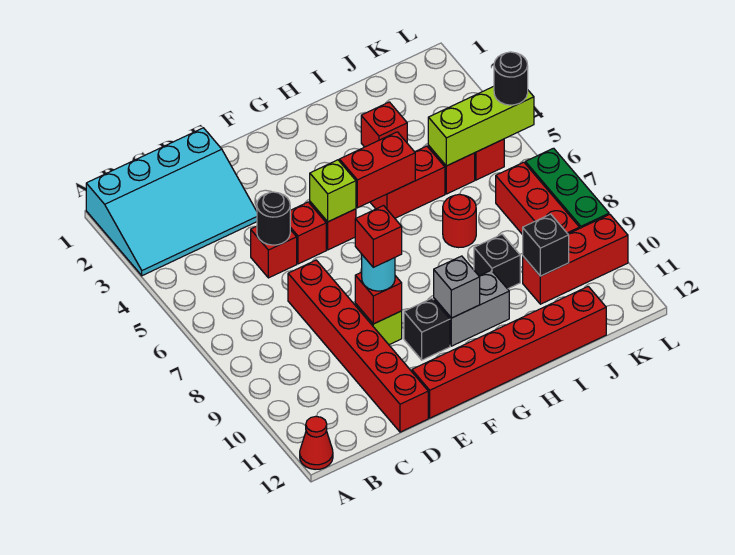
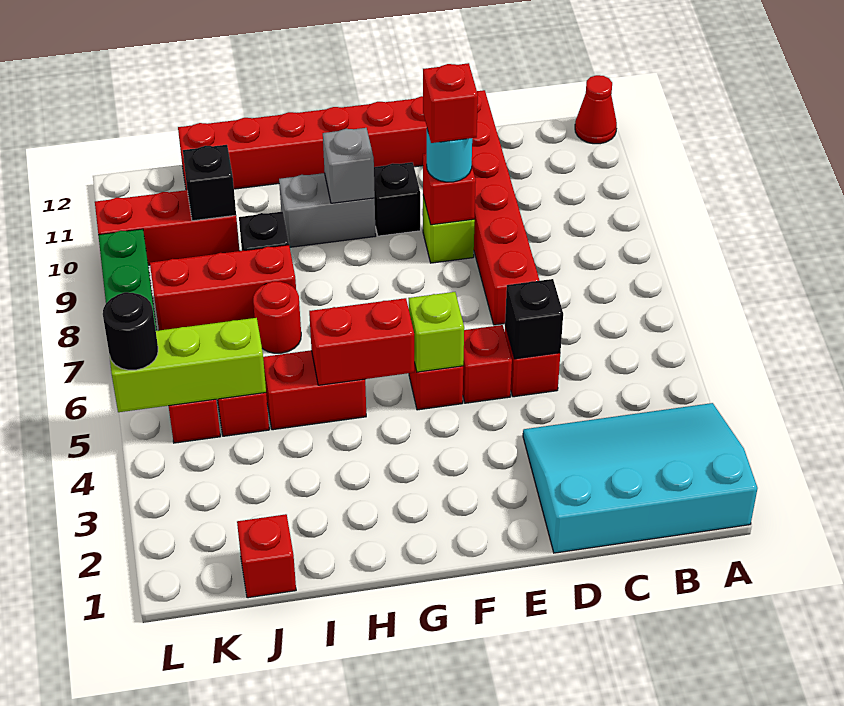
black round brick D5 level 2 -> black brick D5 level 2
red brick I3 level 1 -> red brick J1 level 1
red brick K7:K9 level 1 -> red brick I8:K8 level 1

